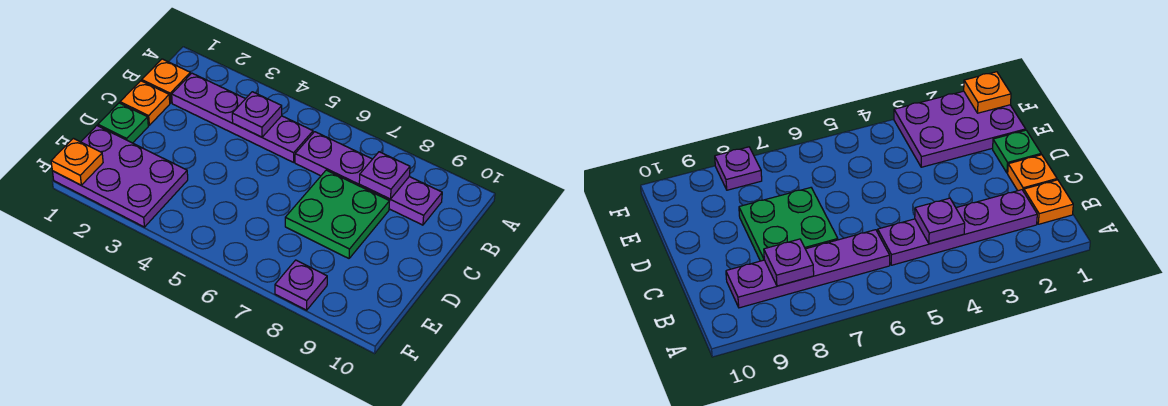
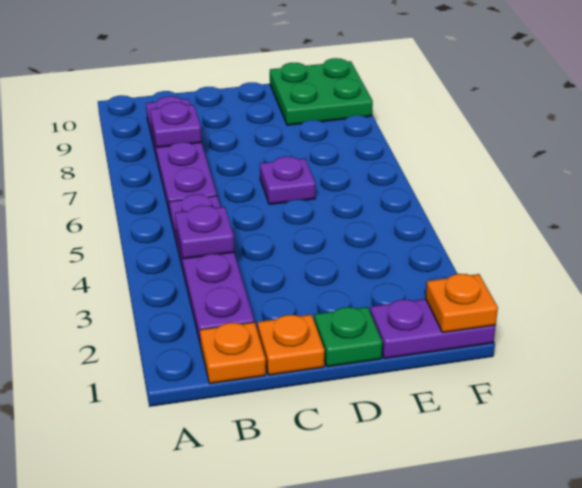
green plate C7:D8 level 1 -> green plate E9:F10 level 1
purple plate E1:F3 level 1 -> purple plate E1:F1 level 1
purple plate F8 level 1 -> purple plate D6 level 1

